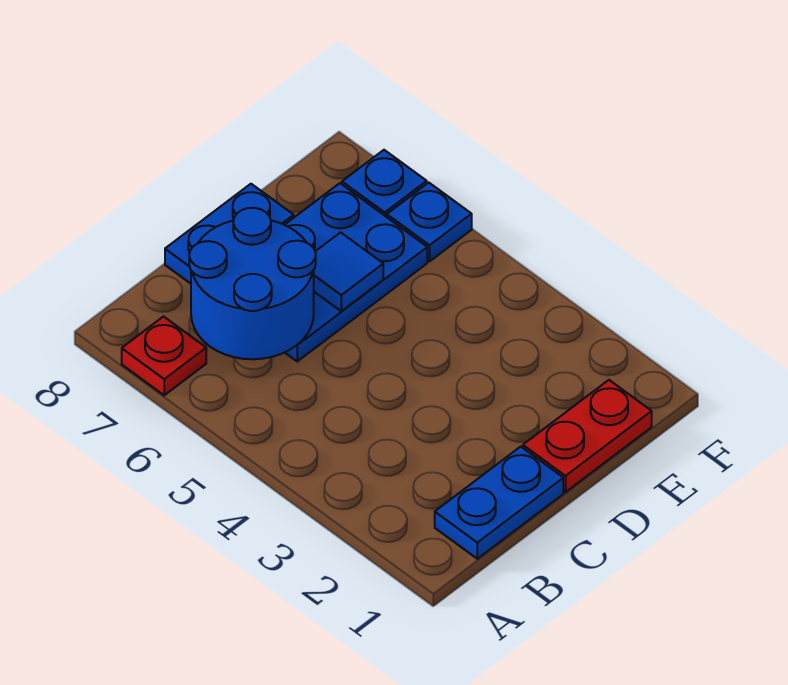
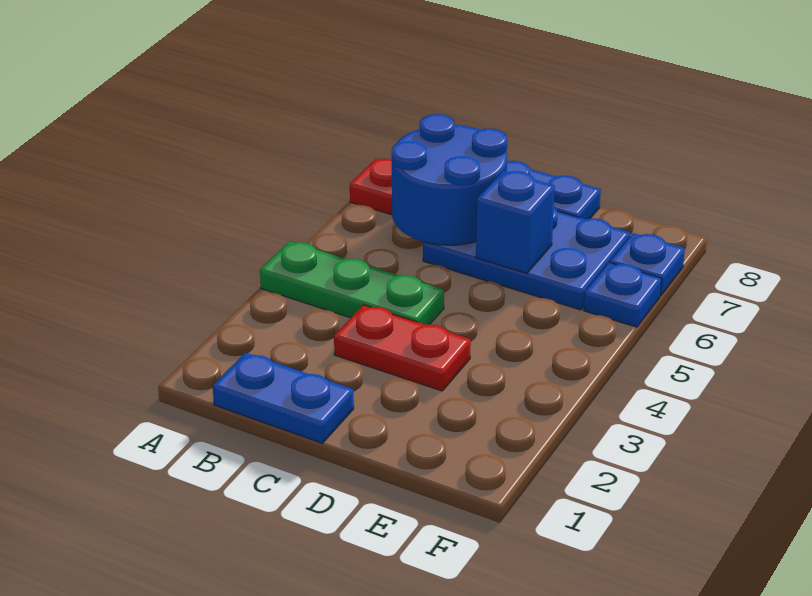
none -> green plate A4:C4 level 1
red plate D1:E1 level 1 -> red plate C3:D3 level 1
blue tile D6 level 2 -> blue brick D6 level 2

